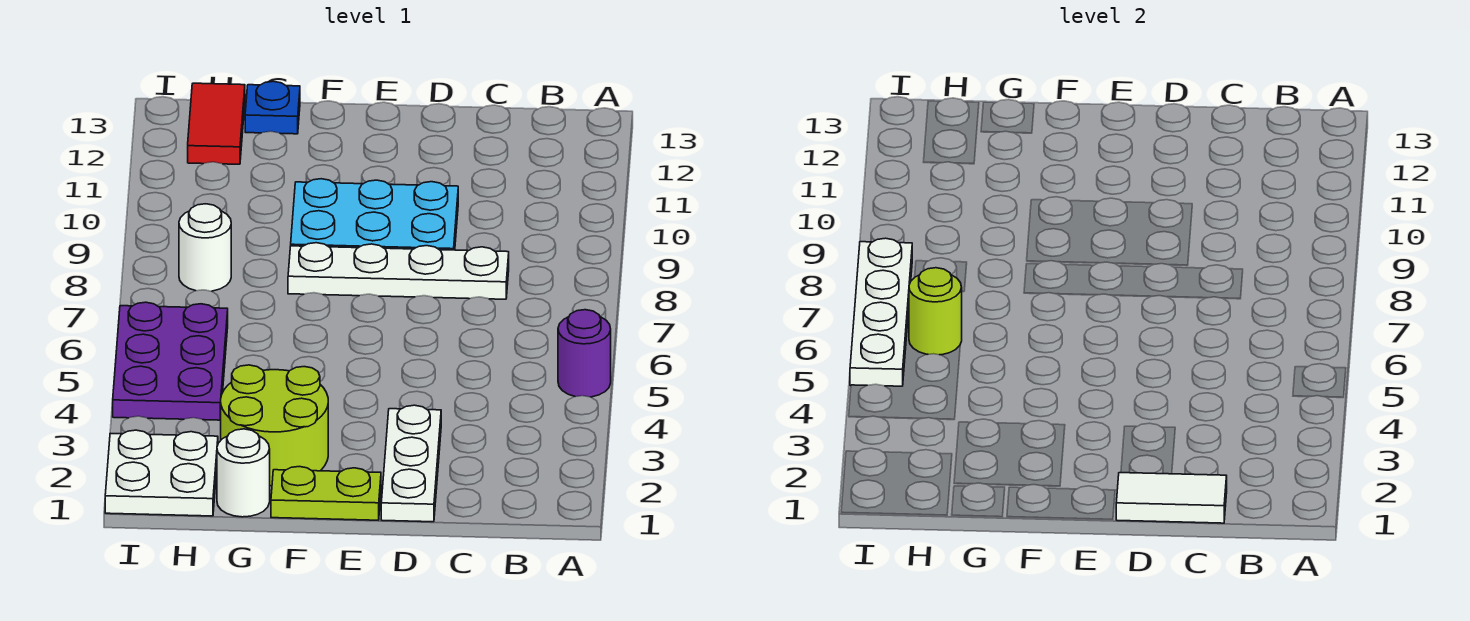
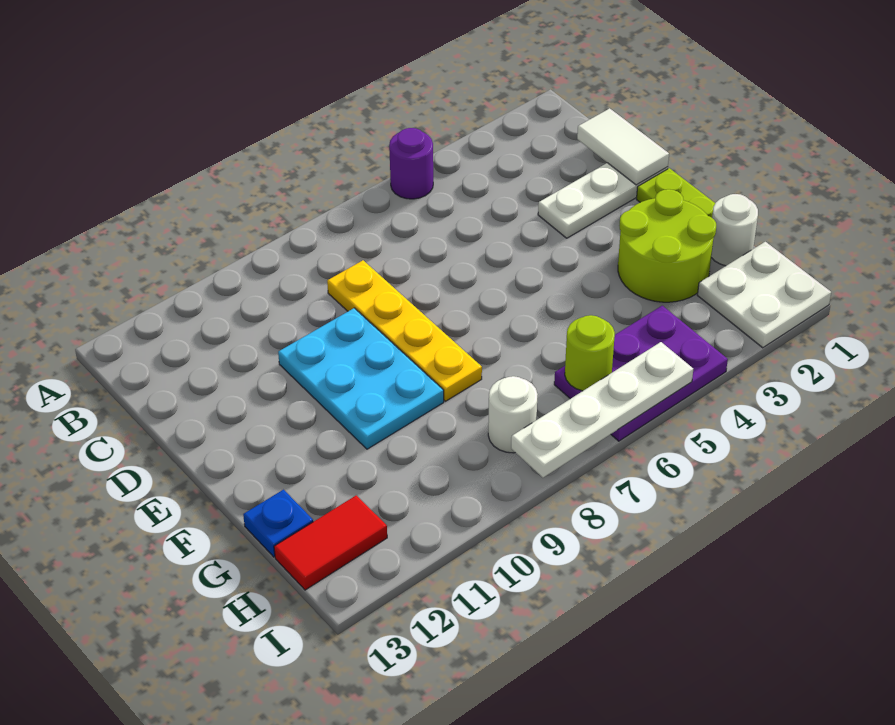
white plate C8:F8 level 1 -> yellow plate C8:F8 level 1

